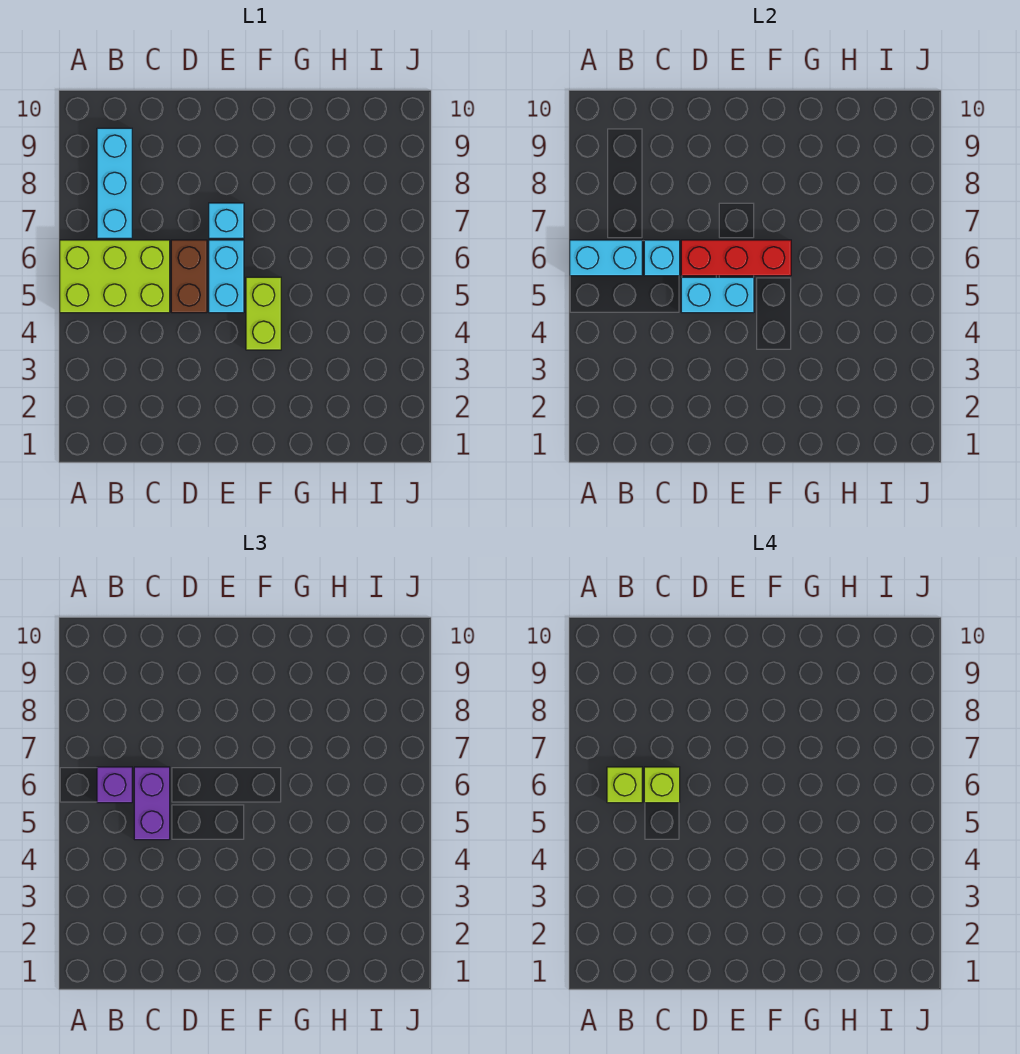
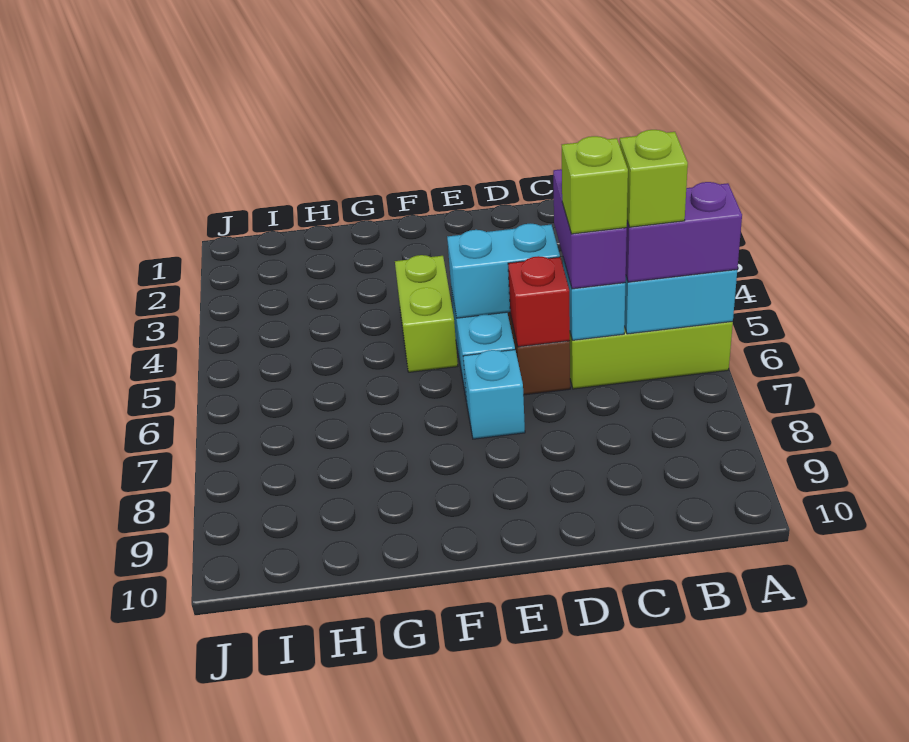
purple brick B6 level 3 -> purple brick A6:B6 level 3
cyan brick B7:B9 level 1 -> none
red brick D6:F6 level 2 -> red brick D6 level 2

